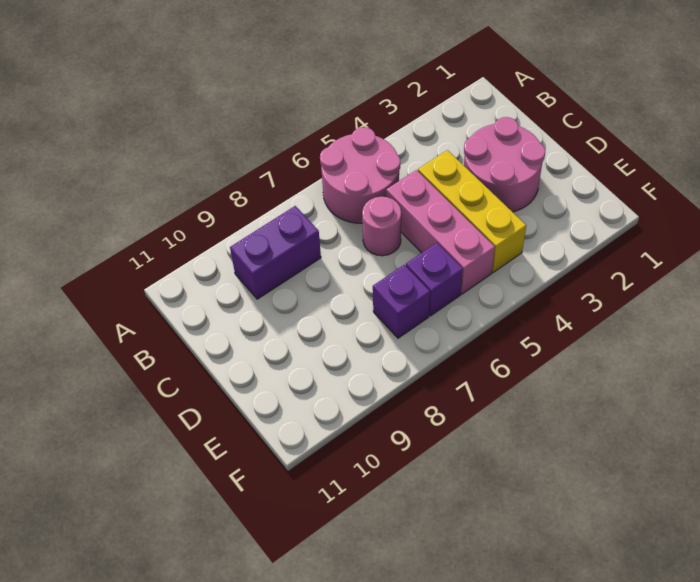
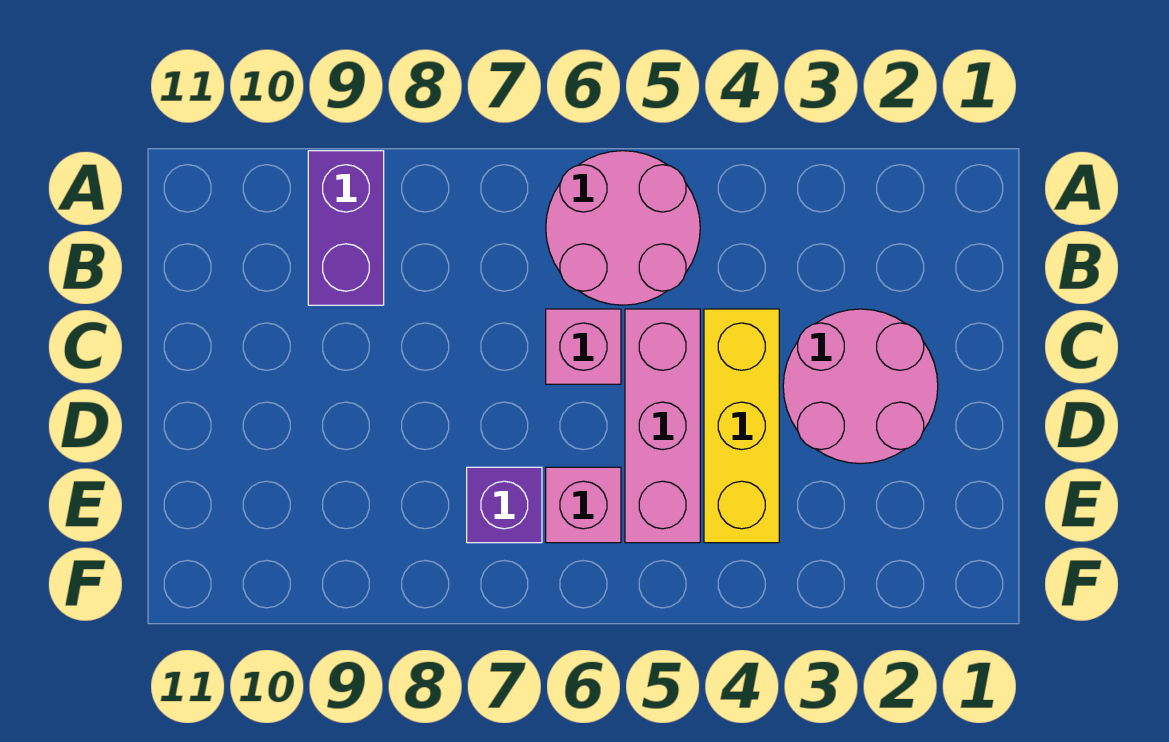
purple brick B8:B9 level 1 -> purple brick A9:B9 level 1
pink round brick C6 level 1 -> pink brick C6 level 1
purple brick E6 level 1 -> pink brick E6 level 1

